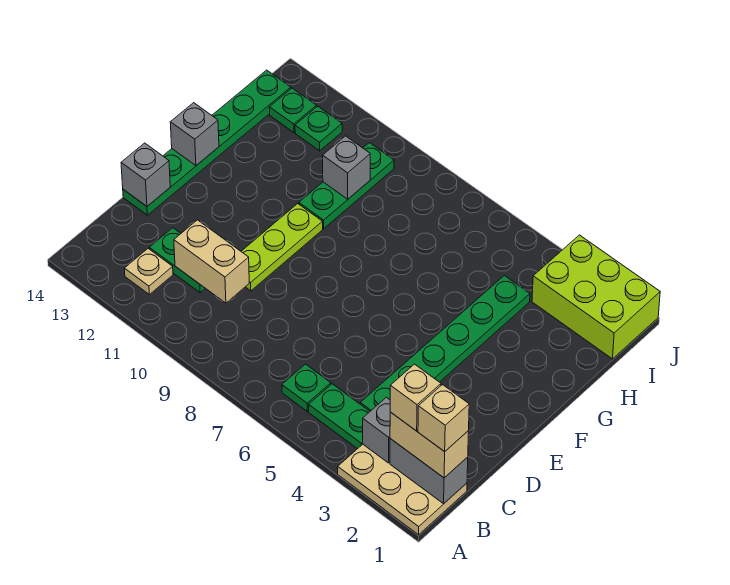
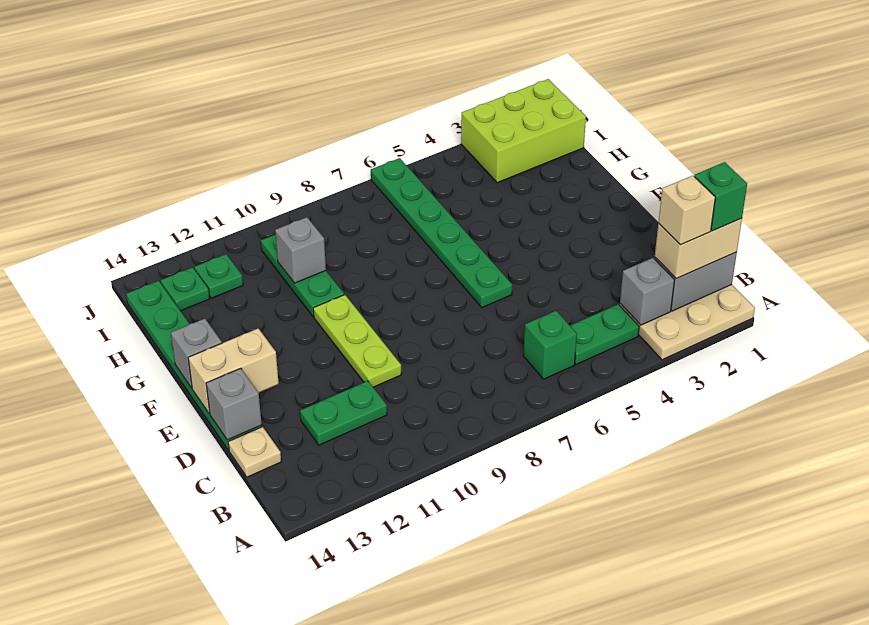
tan brick B1 level 4 -> green brick B1 level 4
green plate B6 level 1 -> green brick B6 level 1
tan plate B12 level 1 -> tan plate C14 level 1
green plate C4:H4 level 1 -> green plate E6:J6 level 1
tan brick C10:C11 level 2 -> tan brick E13:E14 level 2

